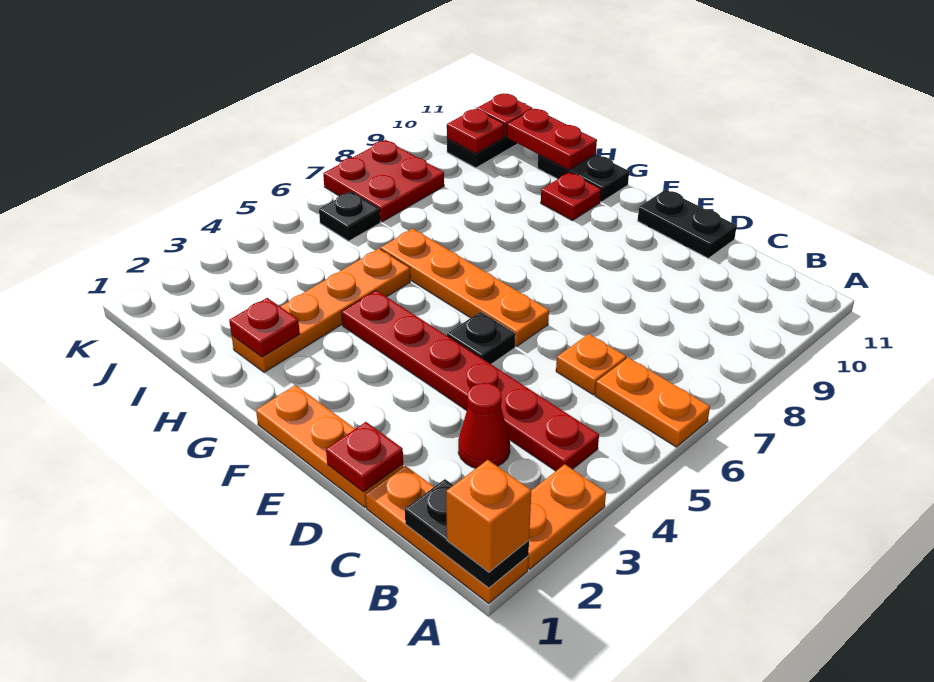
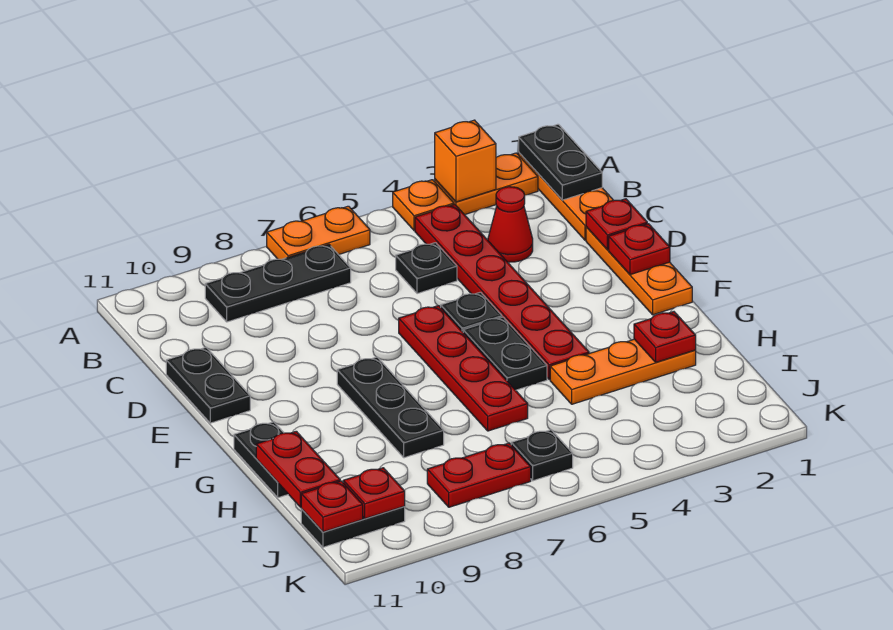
orange brick A1 level 3 -> orange brick A3 level 2
orange plate A6:B6 level 1 -> orange plate A6:A7 level 1
none -> black plate B7:B9 level 1
none -> black plate C5 level 1
orange plate C6 level 1 -> orange plate A4 level 1
orange plate E6:H6 level 1 -> red plate E6:H6 level 1
none -> black plate F5:G5 level 1
none -> black plate F8:H8 level 1
red plate G10 level 1 -> red plate E1 level 2
orange plate H2:H5 level 1 -> orange plate H2:H4 level 1
red plate J7:K8 level 1 -> red plate J7:J8 level 1

